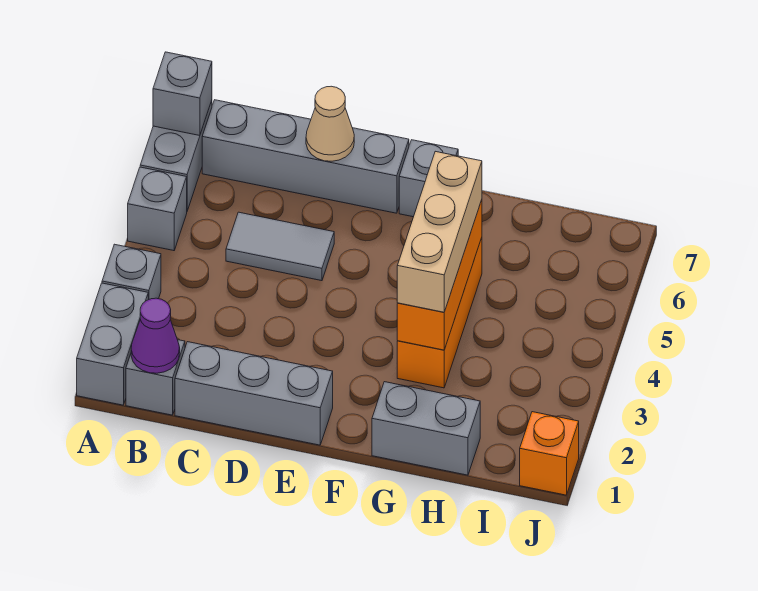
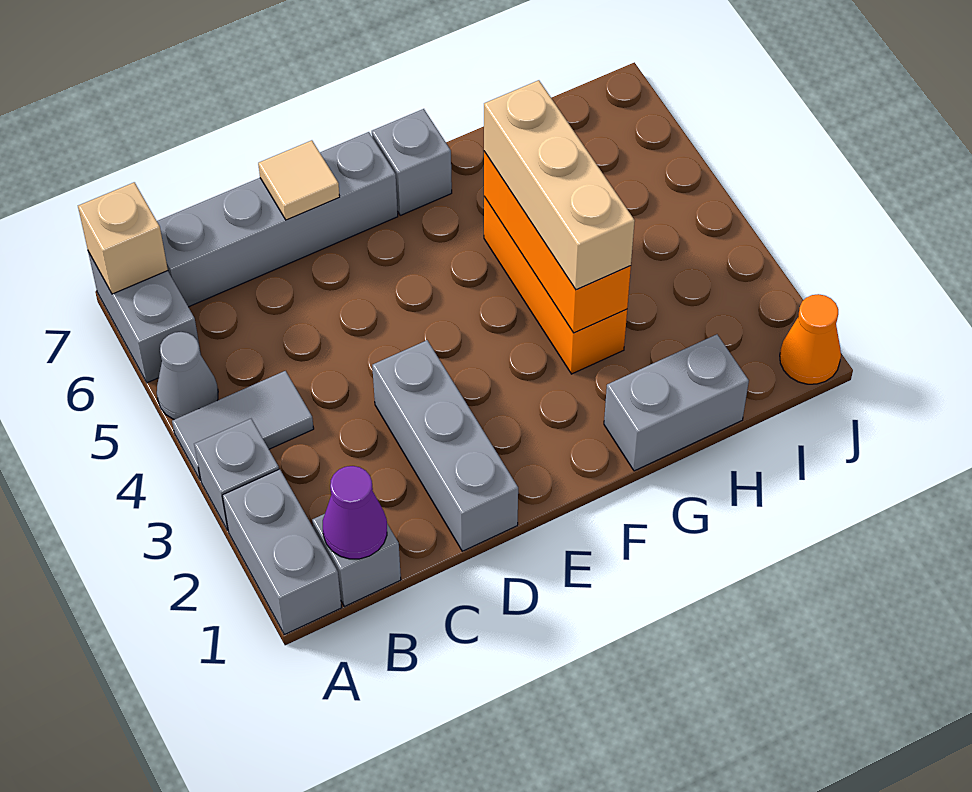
grey brick A5 level 1 -> grey cone A5 level 1
grey brick A7 level 2 -> tan brick A7 level 2
grey brick C1:E1 level 1 -> grey brick D1:D3 level 1
grey tile C5:D5 level 1 -> grey tile A4:B4 level 1
tan cone D7 level 2 -> tan tile D7 level 2
orange brick J1 level 1 -> orange cone J1 level 1

